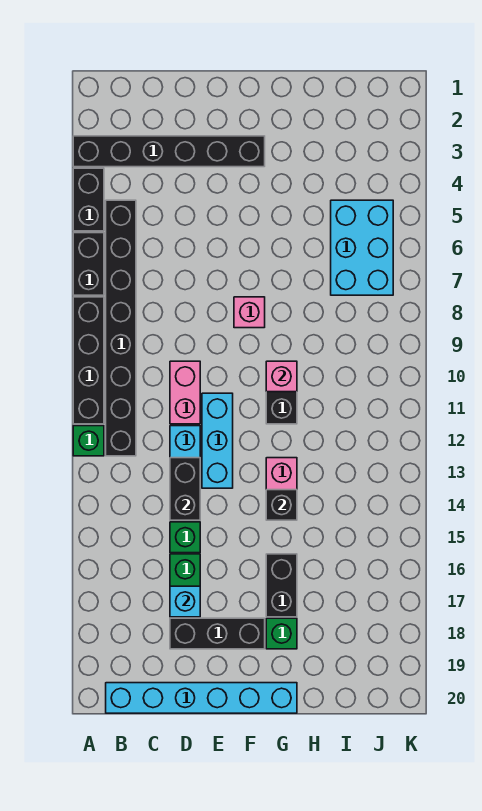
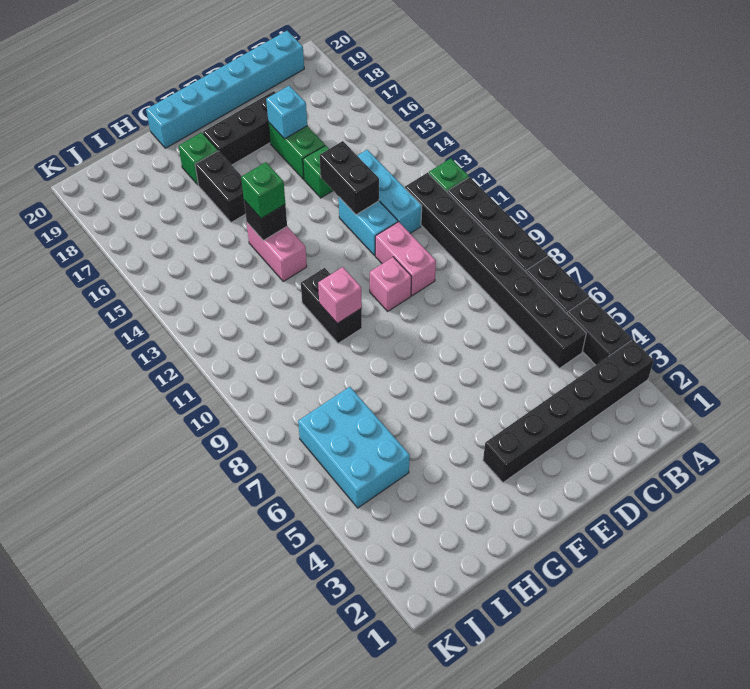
cyan brick E11:E13 level 1 -> cyan brick C12:C14 level 1
pink brick F8 level 1 -> pink brick E10 level 1
none -> green brick G14 level 3

